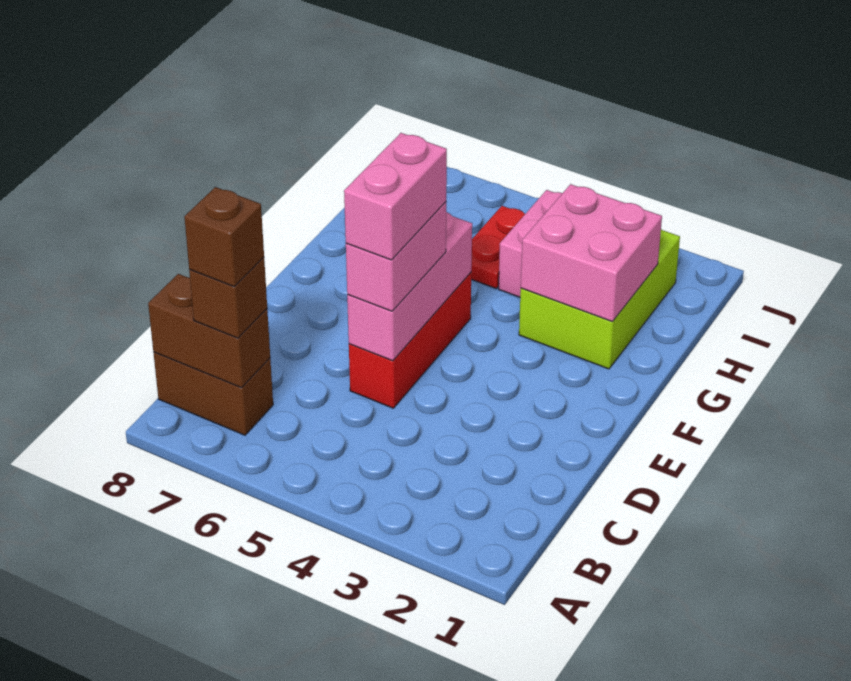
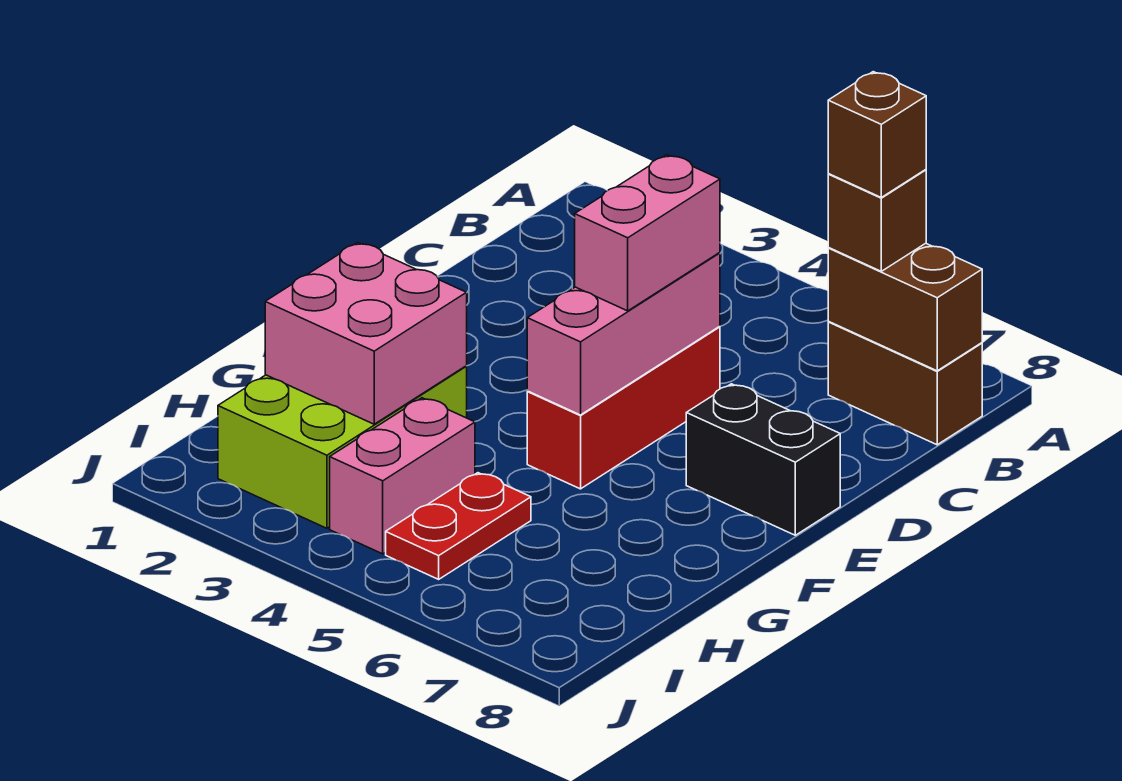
pink brick D5:E5 level 4 -> none
none -> black brick E7:E8 level 1

